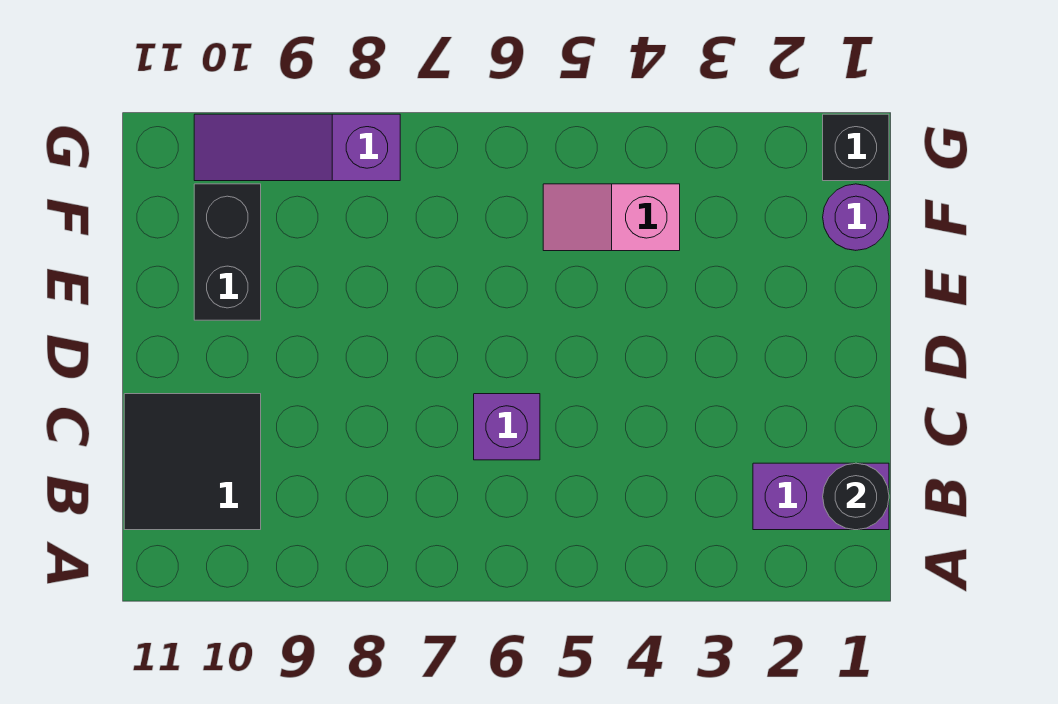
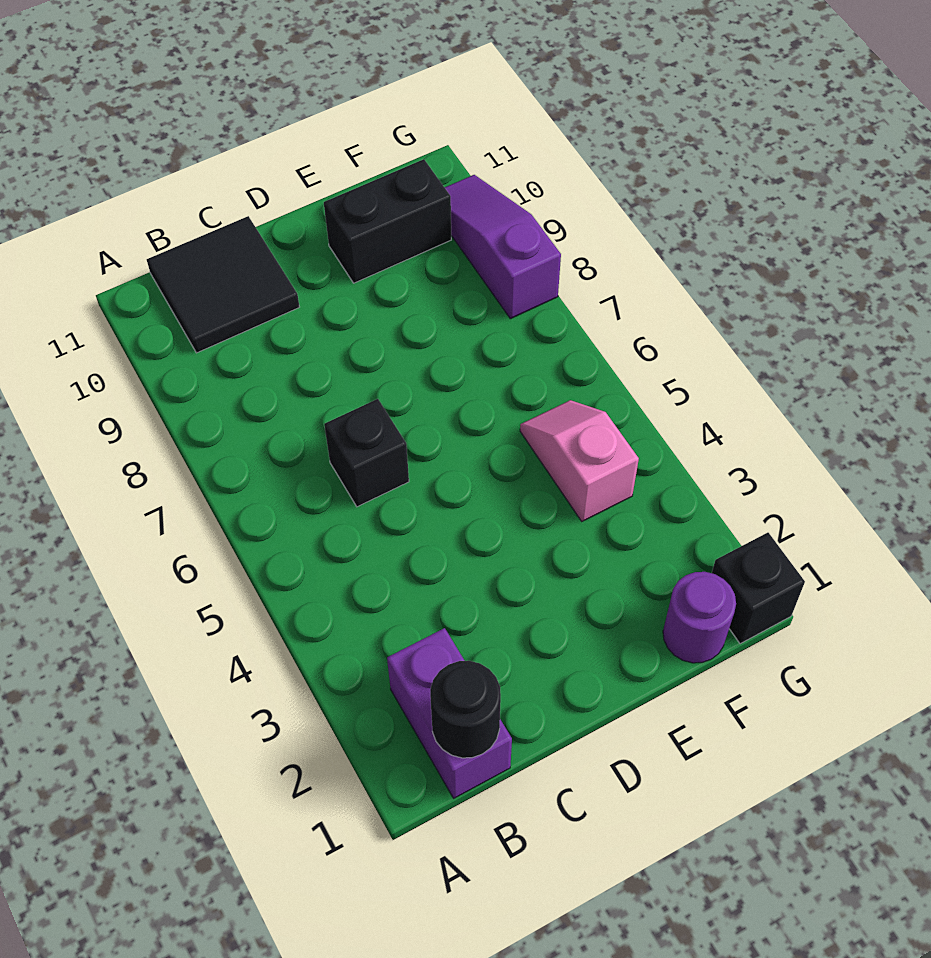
purple brick C6 level 1 -> black brick C6 level 1

